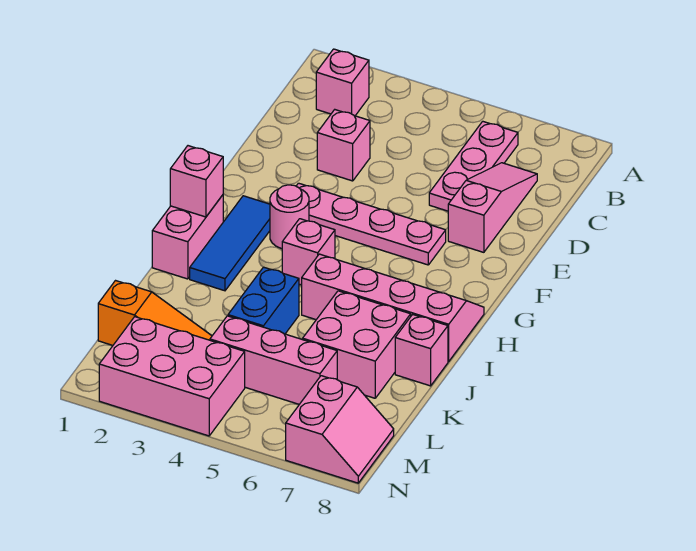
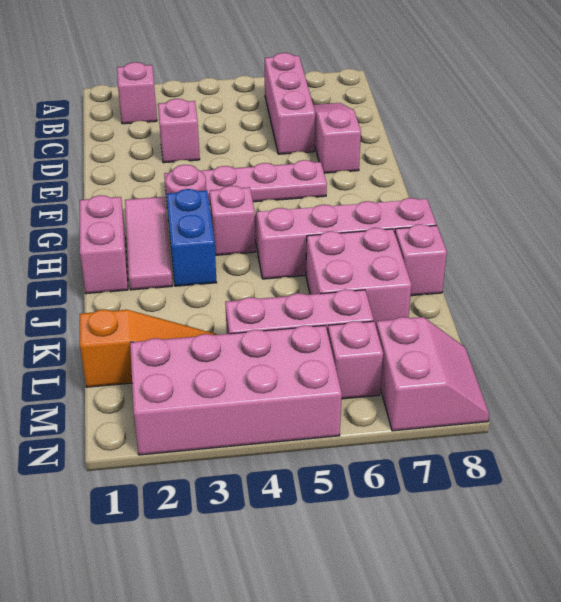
pink plate B6:D6 level 1 -> pink brick B6:D6 level 1
blue tile G2:I2 level 1 -> pink tile G2:I2 level 1
pink brick H1 level 2 -> pink brick M6 level 1
blue brick J4:K4 level 1 -> blue brick H3:I3 level 1
pink brick M2:N4 level 1 -> pink brick M2:N5 level 1

